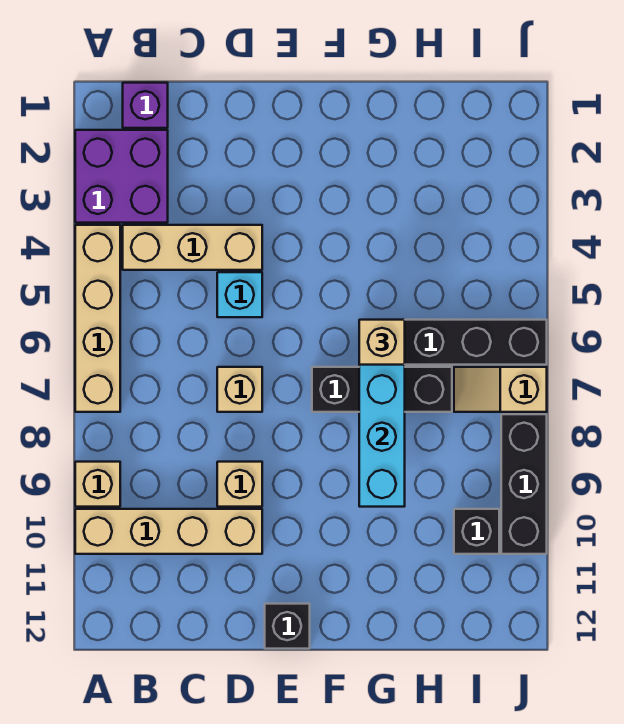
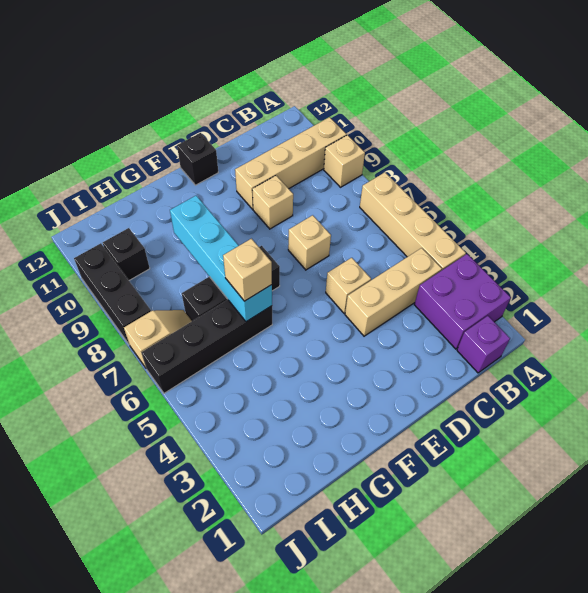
cyan brick D5 level 1 -> tan brick D5 level 1

